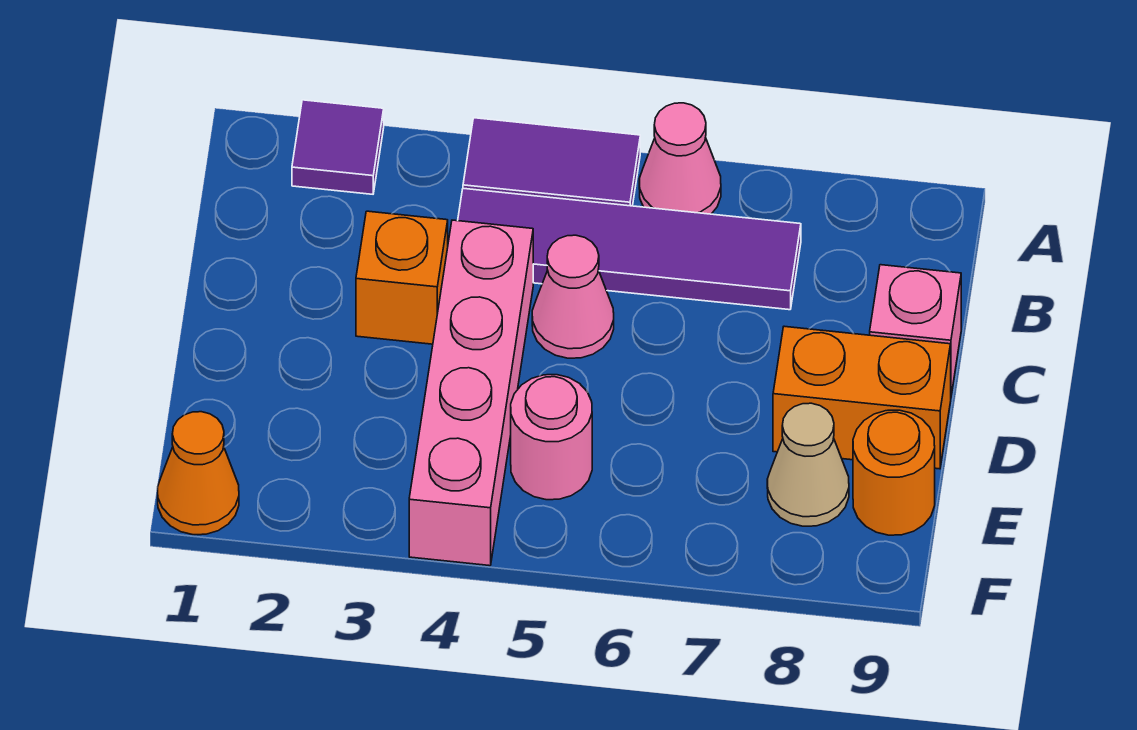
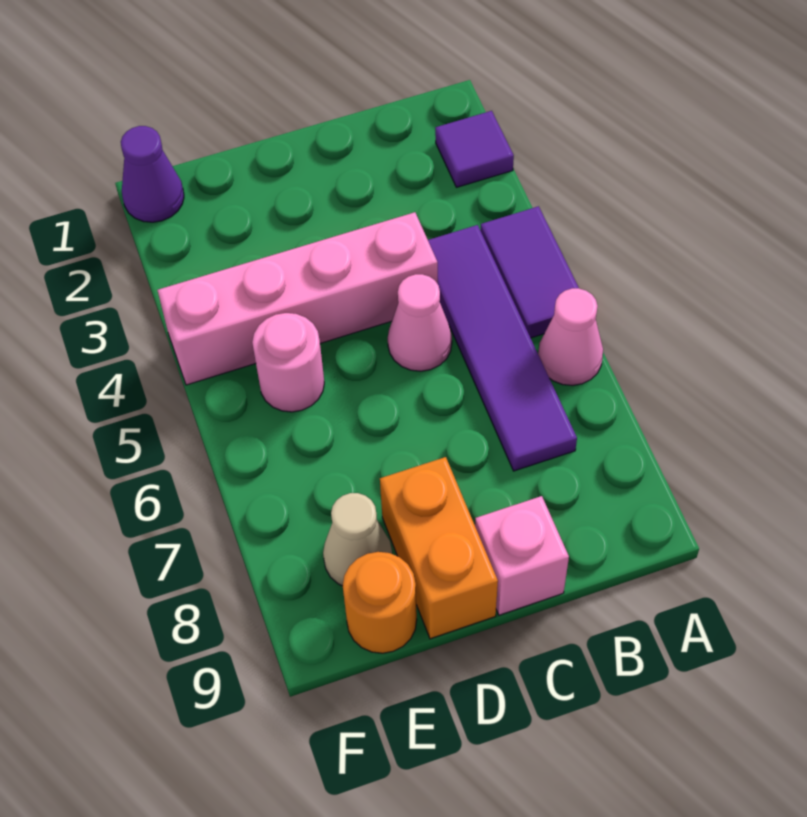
orange brick C3 level 1 -> none
orange cone F1 level 1 -> purple cone F1 level 1

